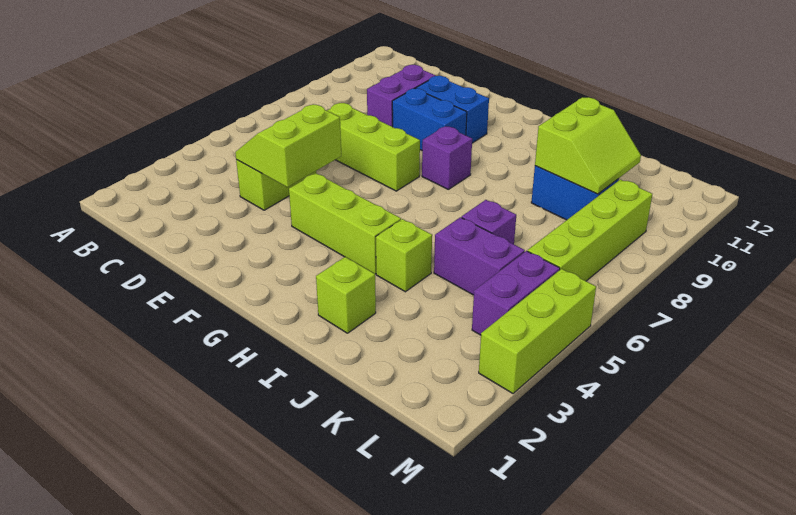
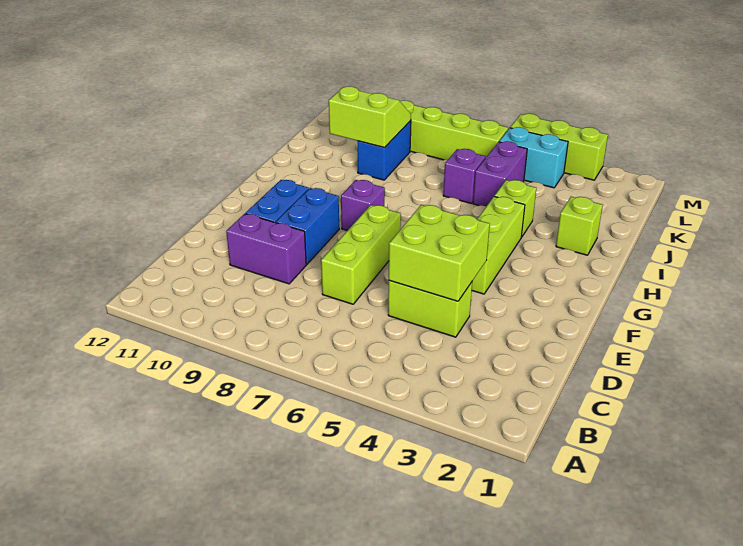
lime slope D4:E5 level 2 top E -> lime brick D4:E5 level 2
purple brick L4:L5 level 1 -> cyan brick L4:L5 level 1

